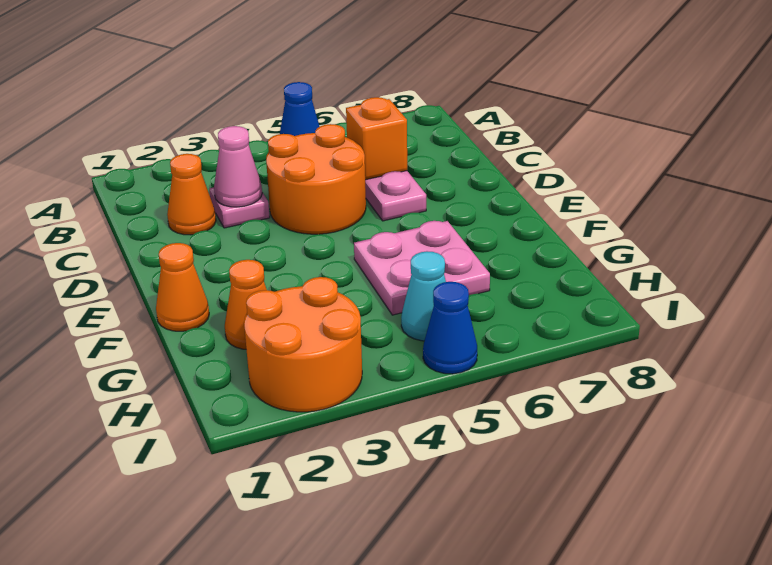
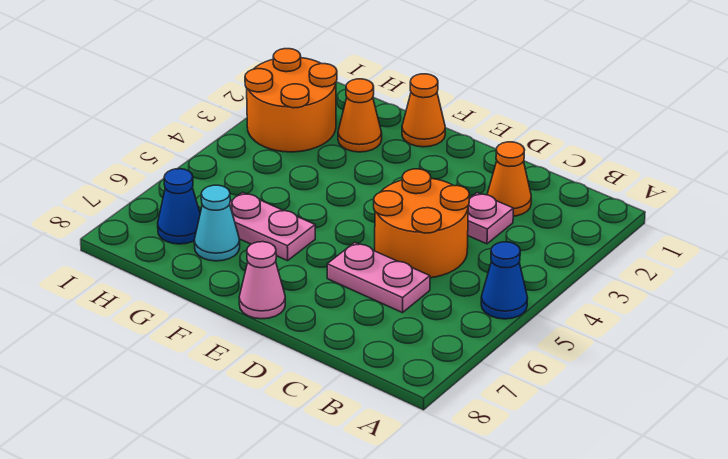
pink cone C3 level 2 -> pink cone E8 level 1
orange brick C6 level 2 -> none
pink plate F5:G6 level 1 -> pink plate F6:G6 level 1
cyan cone H5 level 1 -> cyan cone G7 level 1
blue cone I5 level 1 -> blue cone H7 level 1

